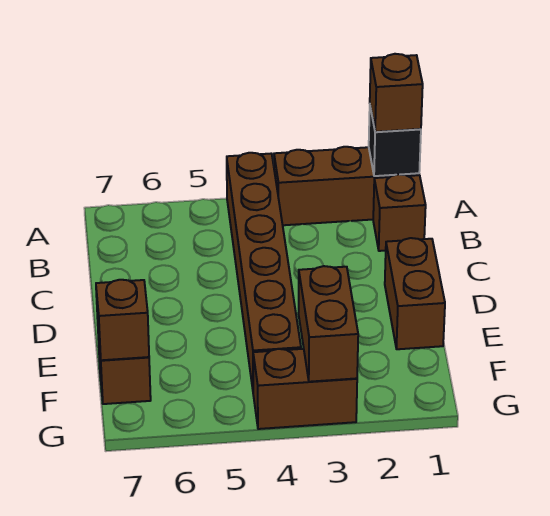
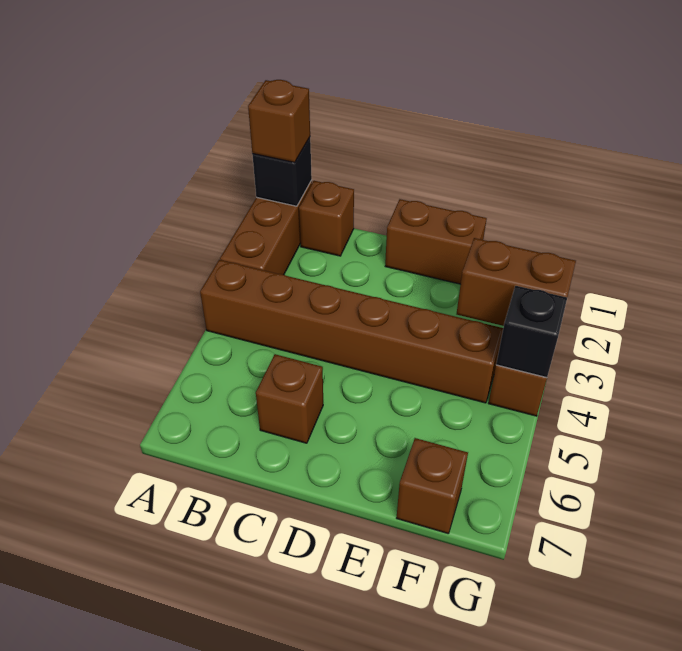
brown brick F7 level 2 -> brown brick C6 level 1
none -> black brick G4 level 2

